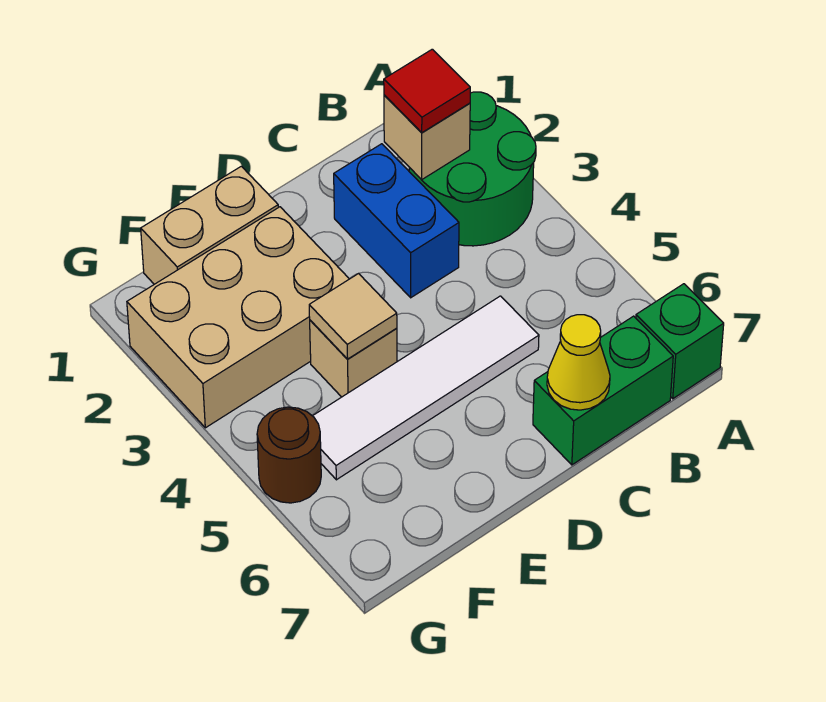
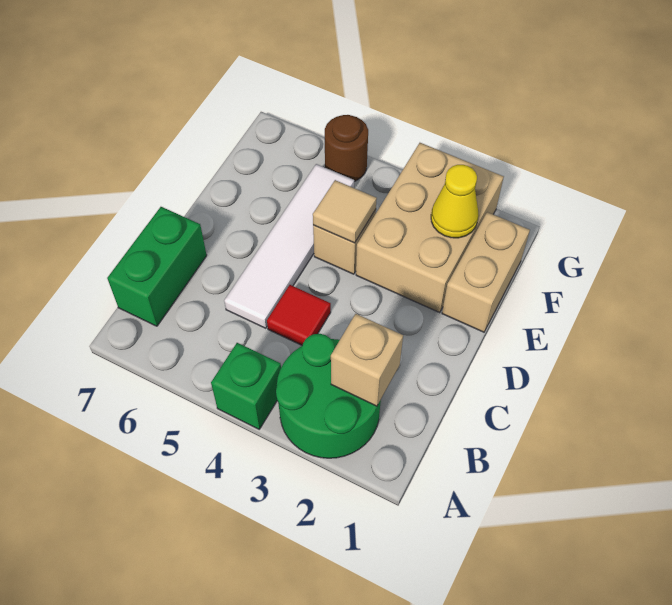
green brick A7 level 1 -> green brick A4 level 1
red tile B2 level 3 -> red tile C4 level 1
blue brick C2:C3 level 1 -> none
yellow cone C7 level 2 -> yellow cone F2 level 2

